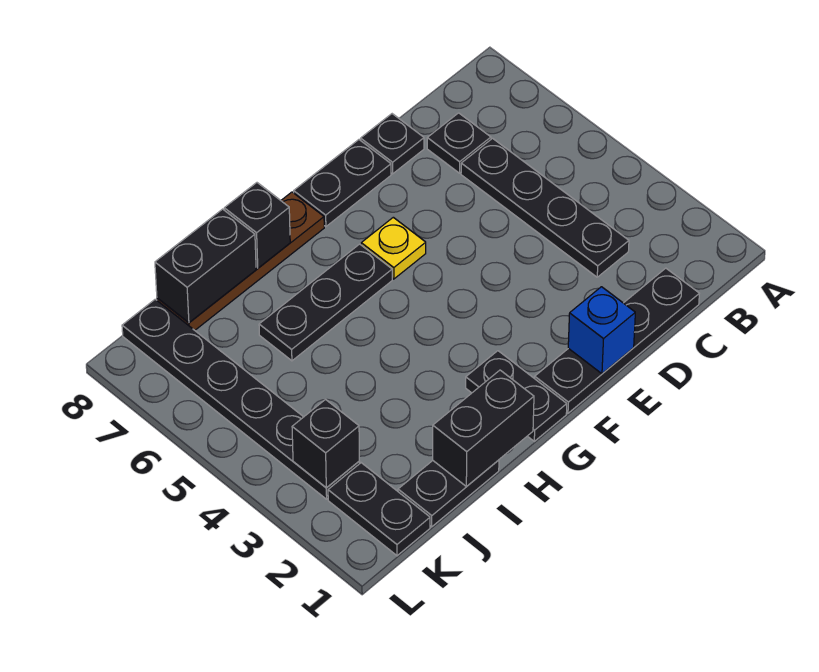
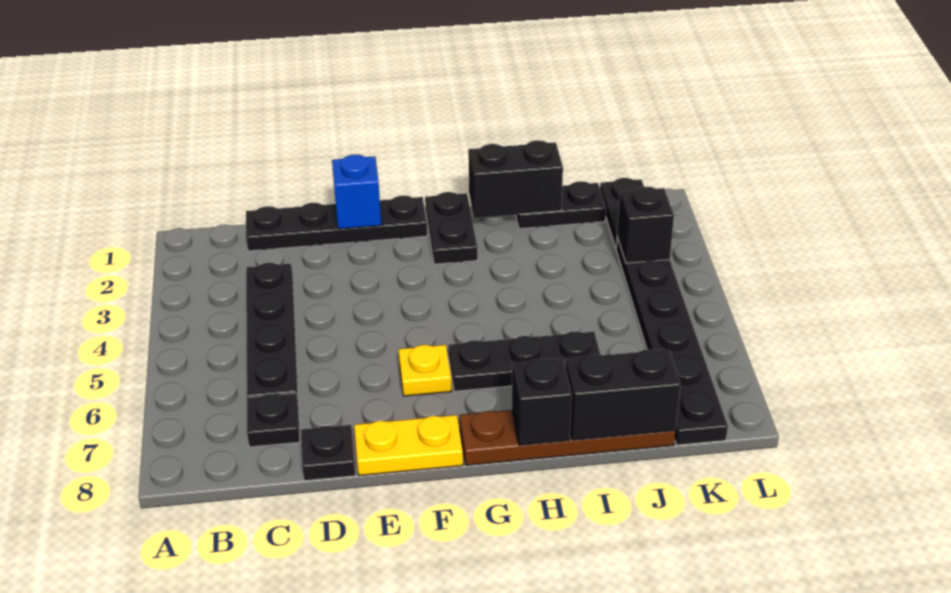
black plate E8:F8 level 1 -> yellow plate E8:F8 level 1

